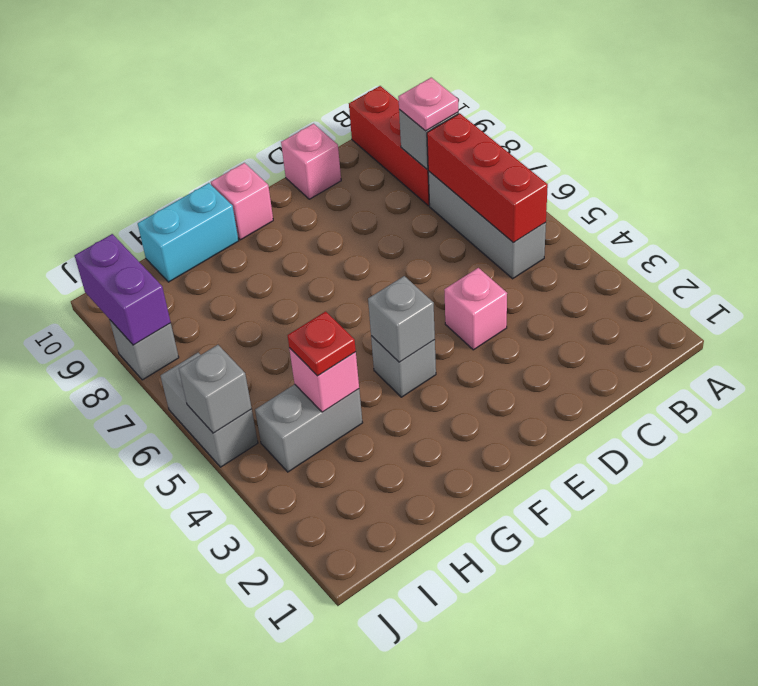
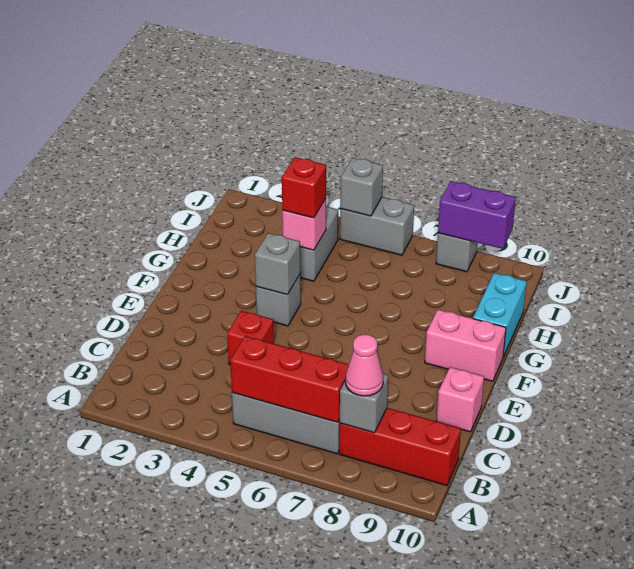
pink plate B8 level 3 -> pink cone B8 level 3
pink brick D4 level 1 -> red brick D4 level 1
pink brick F10 level 1 -> pink brick F9:F10 level 1
red plate H4 level 3 -> red brick H4 level 3

